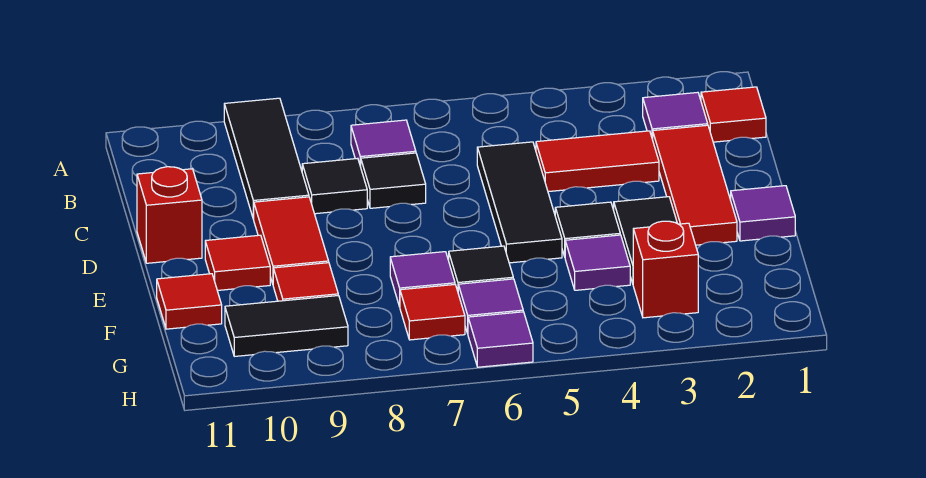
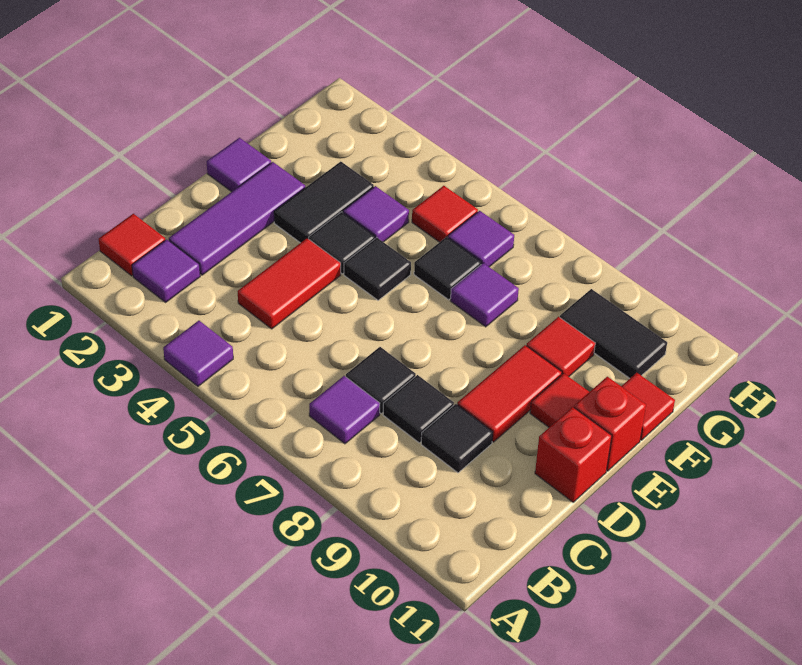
black tile A9:C9 level 1 -> black tile C9 level 1
red tile C2:E2 level 1 -> purple tile C2:E2 level 1
red tile C3:C4 level 1 -> red tile C4:D4 level 1
black tile C5:E5 level 1 -> black tile E5 level 1
red brick G3 level 1 -> red brick E11 level 1
red tile G7 level 1 -> red tile G5 level 1
purple tile H6 level 1 -> purple tile A4 level 1

